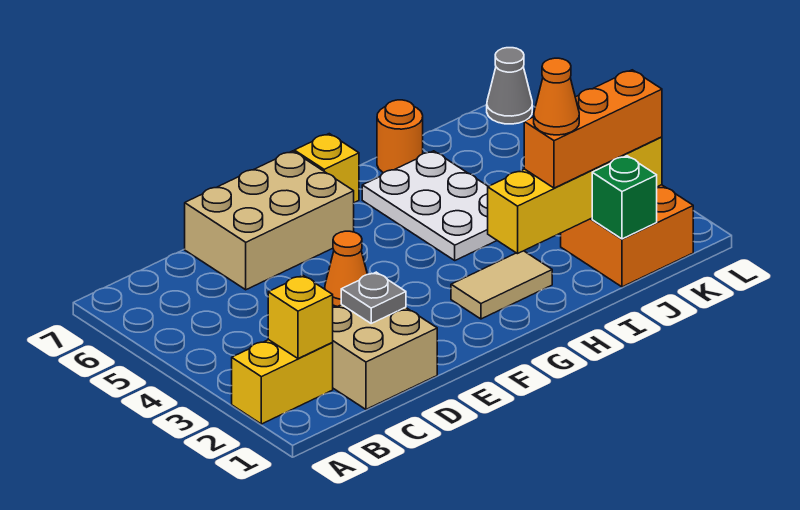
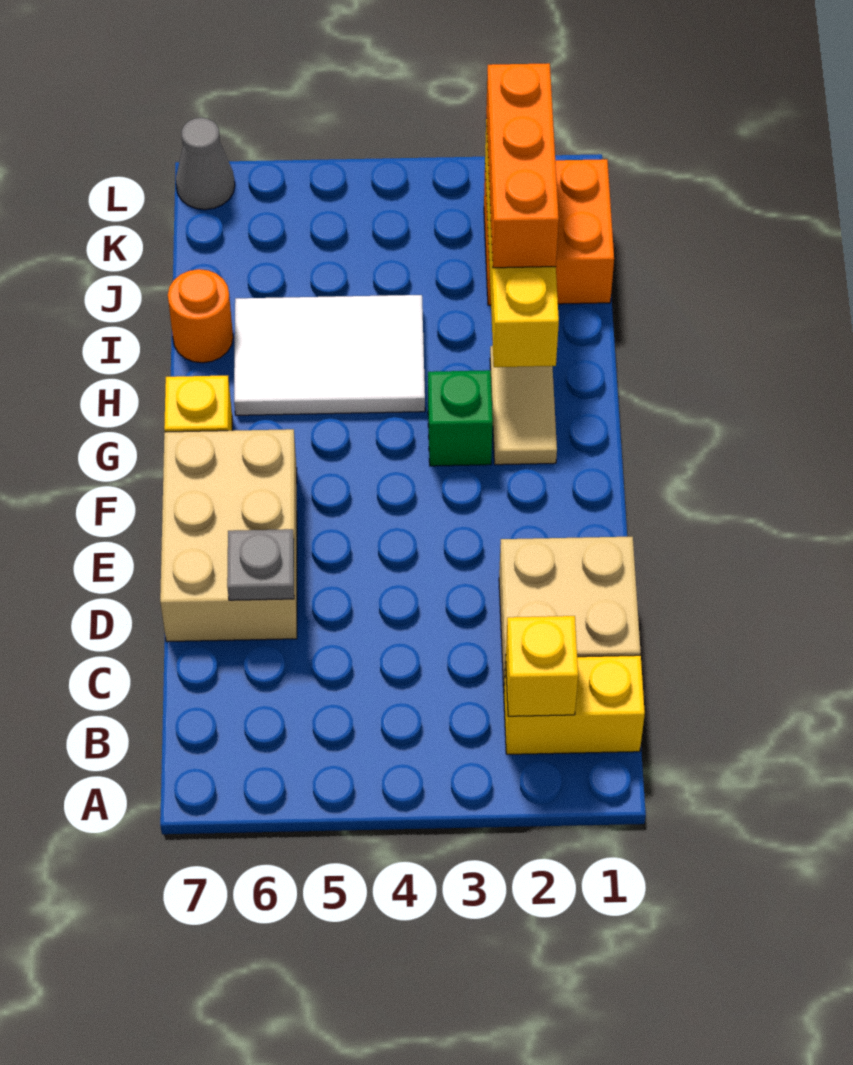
yellow brick A2:B2 level 1 -> yellow brick B1:B2 level 1
grey plate D2 level 2 -> grey plate D6 level 2
orange cone E4 level 1 -> none
white plate H4:I6 level 1 -> white tile H4:I6 level 1
orange cone I2 level 4 -> none
green brick J1 level 2 -> green brick G3 level 1

